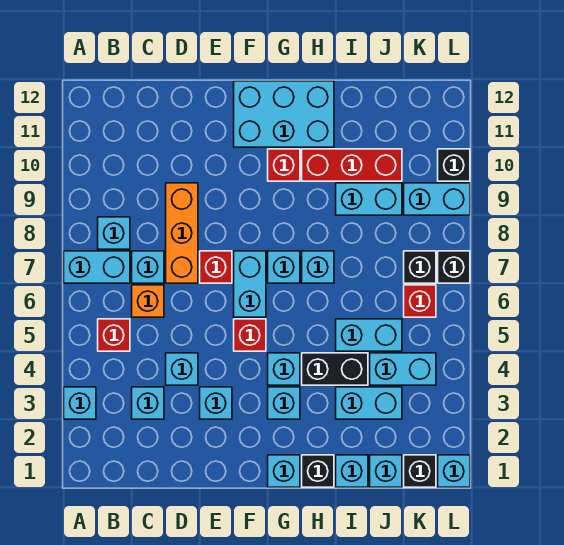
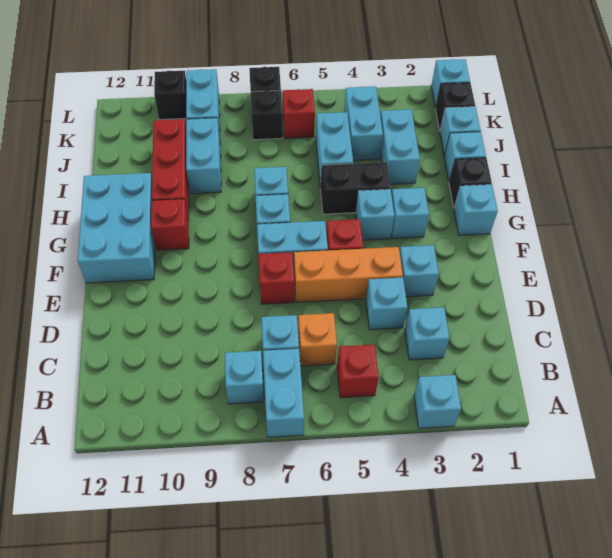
orange brick D7:D9 level 1 -> orange brick E4:E6 level 1
black brick H4:I4 level 1 -> black brick H4:H5 level 1

